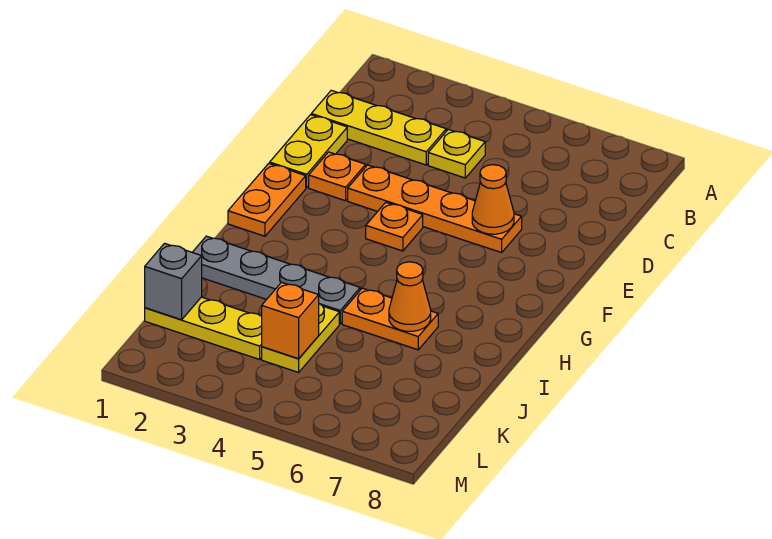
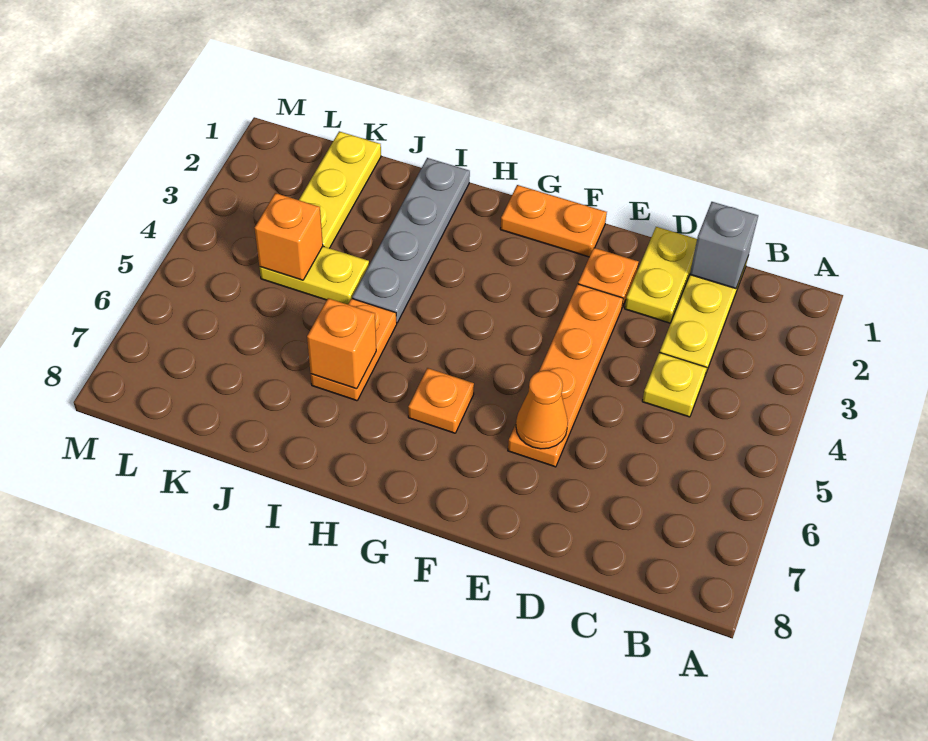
yellow plate D1:E1 level 1 -> yellow plate D1:D2 level 1
orange plate F4 level 1 -> orange plate G6 level 1
orange cone I6 level 2 -> orange brick I6 level 2
grey brick K1 level 2 -> grey brick C1 level 2

